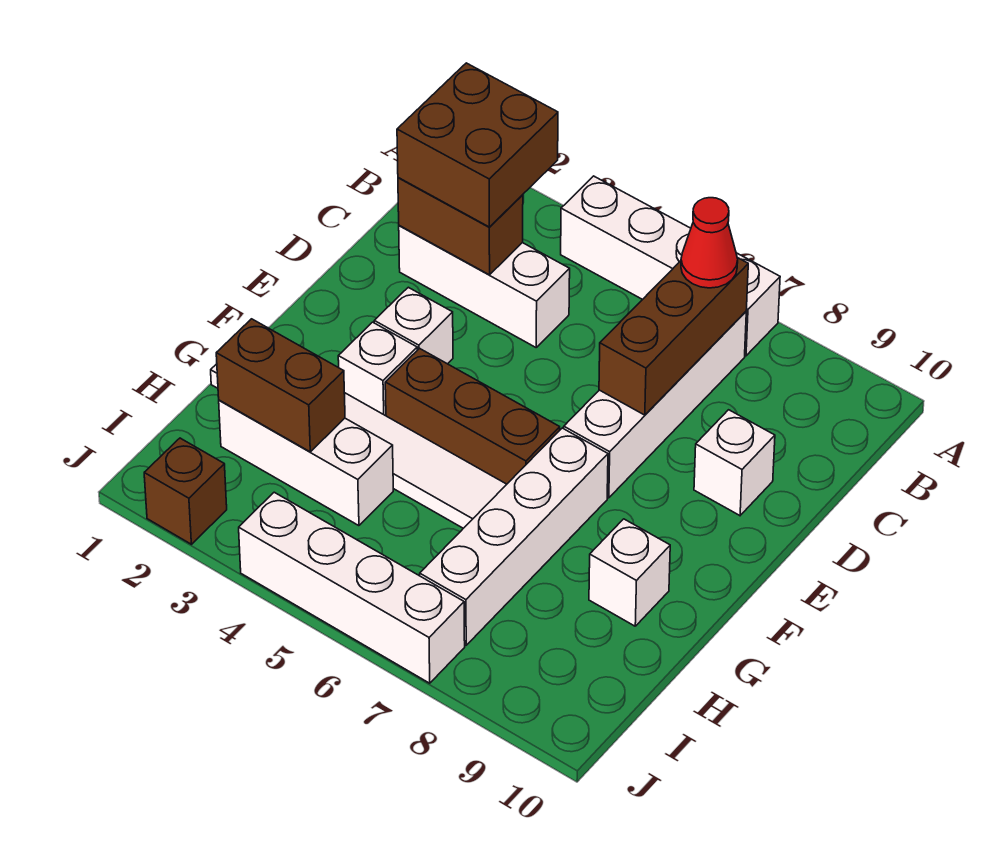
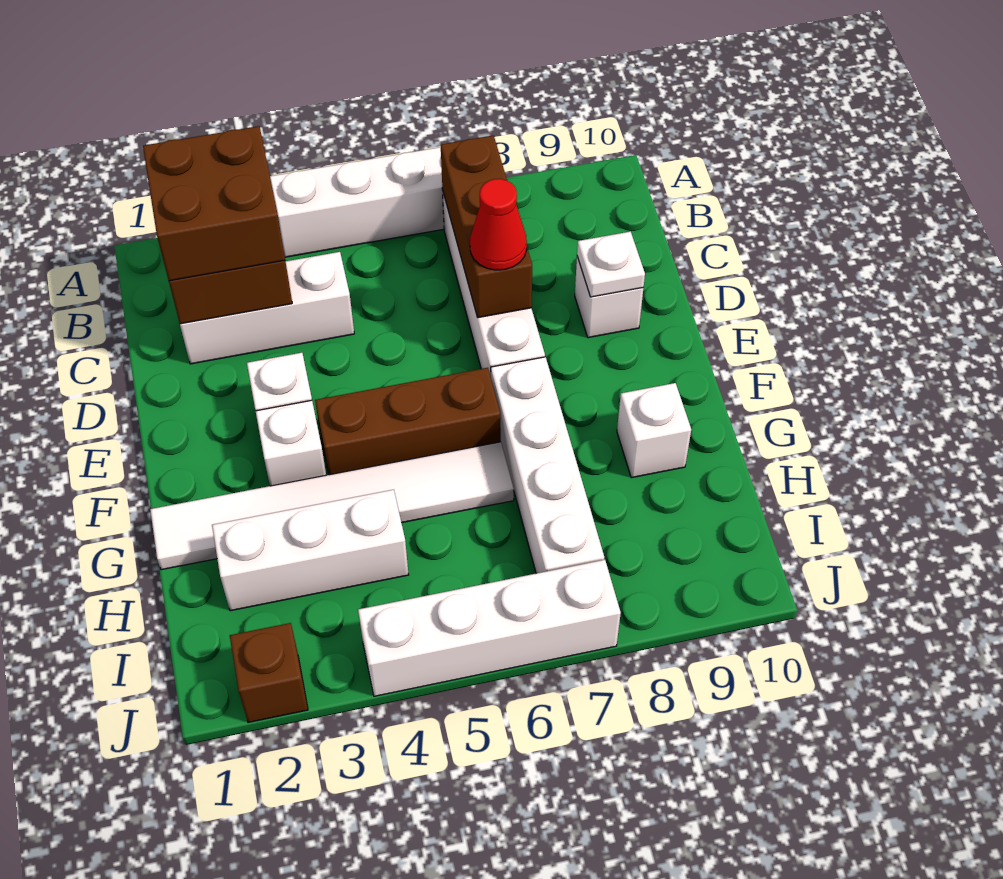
red cone B7 level 3 -> red cone D7 level 3
none -> white plate D9 level 2
brown brick H2:H3 level 2 -> none

